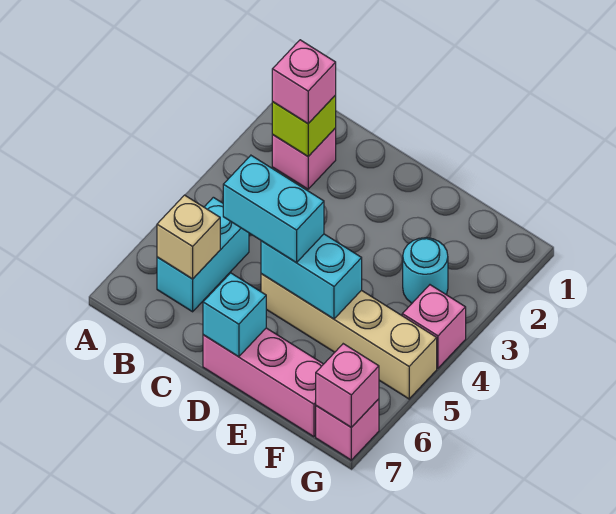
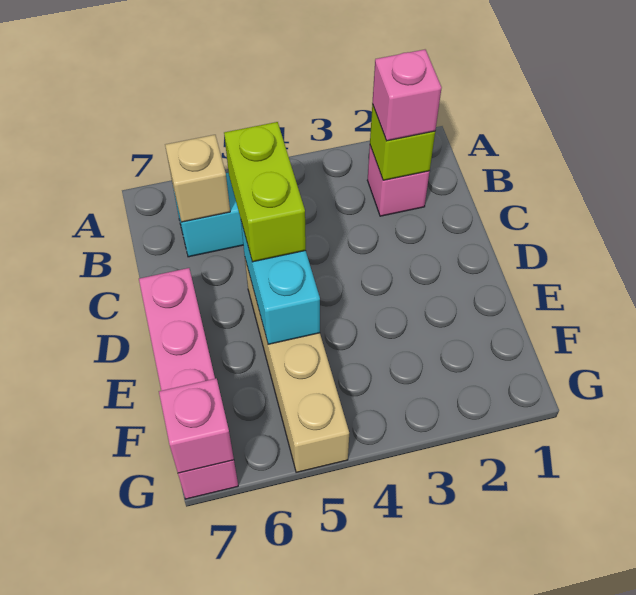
cyan brick C5:D5 level 3 -> lime brick C5:D5 level 3
cyan brick D7 level 2 -> none
cyan round brick F3 level 1 -> none
pink brick G4 level 1 -> none

